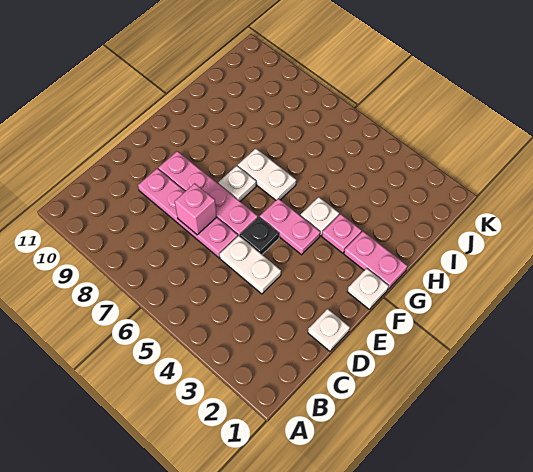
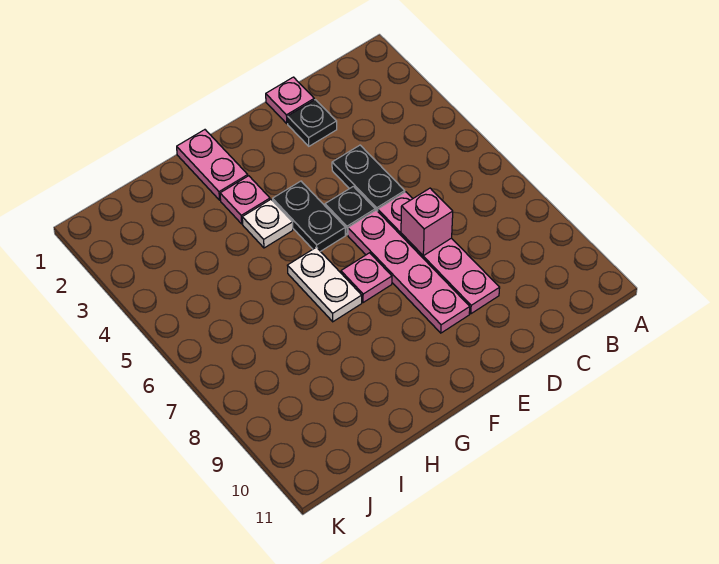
white plate D1 level 1 -> pink plate D1 level 1
none -> black plate D2 level 1
white plate D4:D5 level 1 -> black plate D4:D5 level 1
white plate F1 level 1 -> none
pink plate F4:F5 level 1 -> black plate F4:F5 level 1
white plate F7 level 1 -> pink plate F7 level 1

